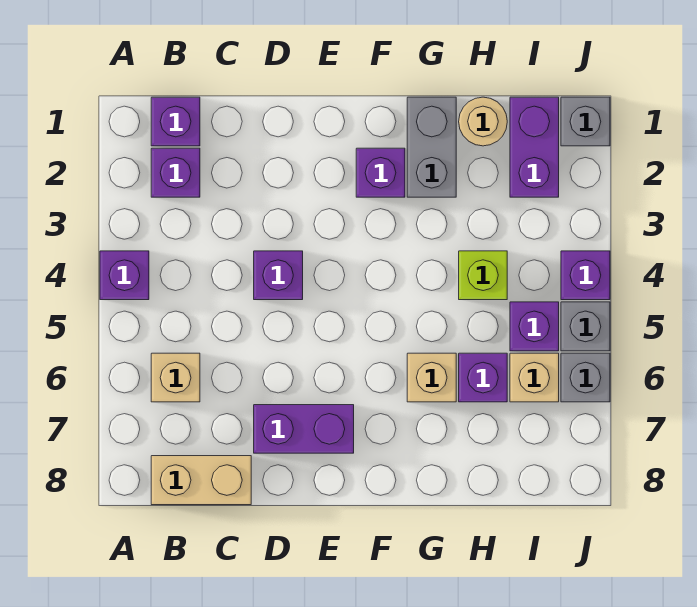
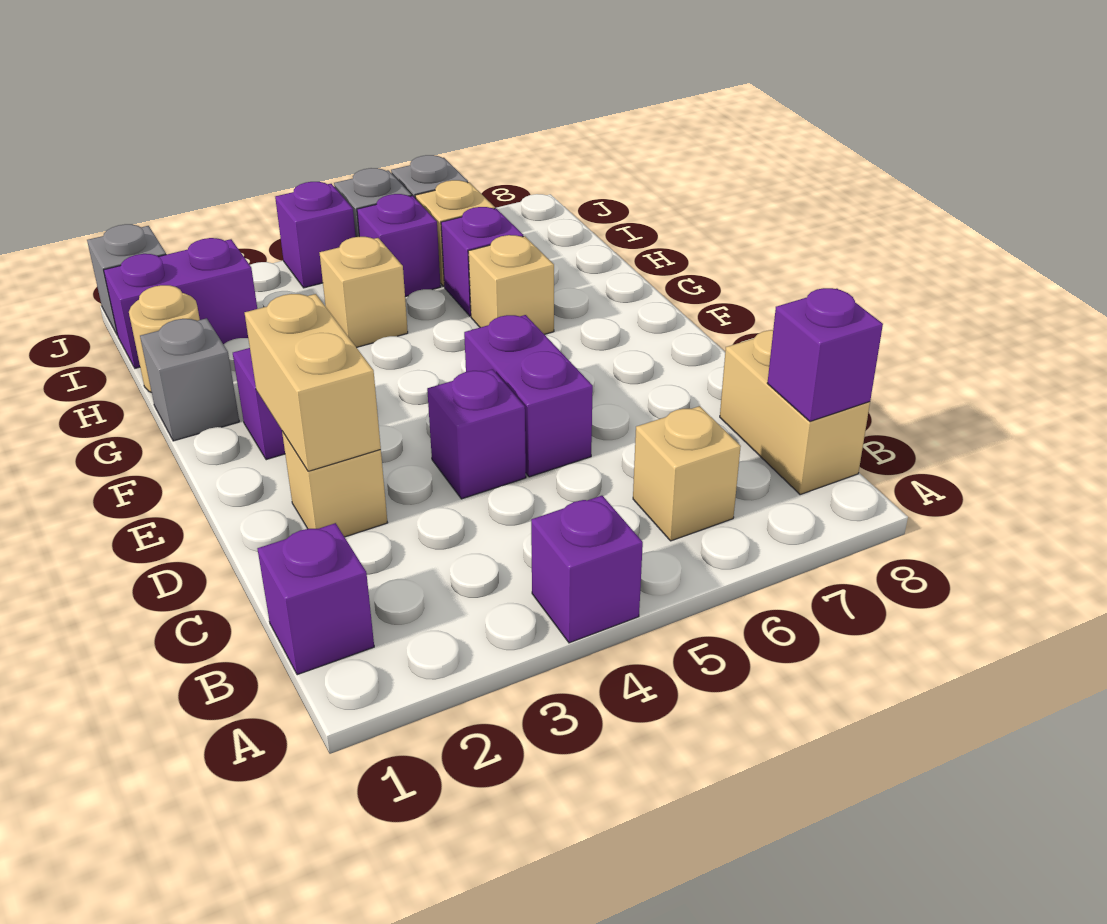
purple brick B2 level 1 -> purple brick B8 level 2
none -> tan brick D2 level 1
none -> tan brick D2:E2 level 2
purple brick D7:E7 level 1 -> purple brick D5:E5 level 1
grey brick G1:G2 level 1 -> grey brick G1 level 1
lime brick H4 level 1 -> tan brick H4 level 1

